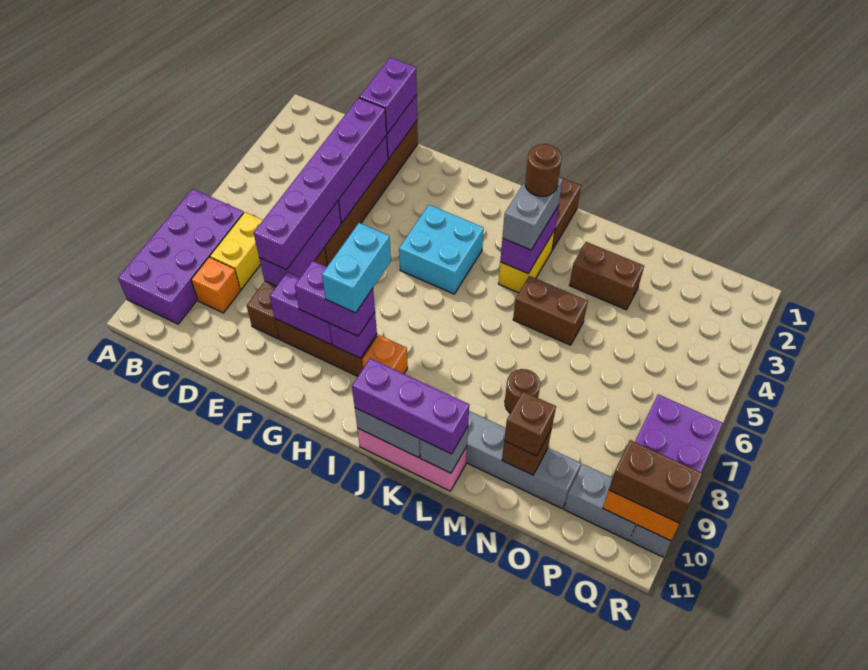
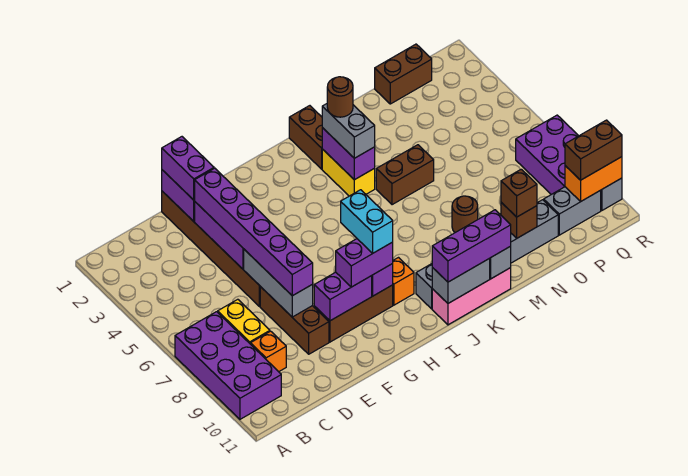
purple brick E6:E8 level 2 -> grey brick E6:E8 level 2
cyan brick H4:I5 level 1 -> none
brown brick M3:N3 level 1 -> brown brick O1:P1 level 1

